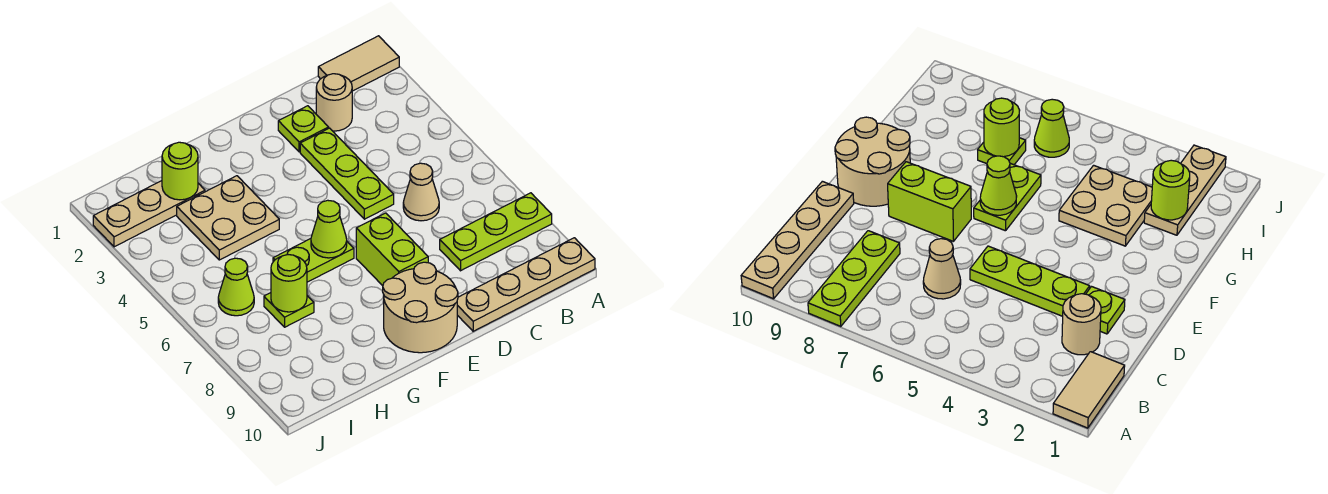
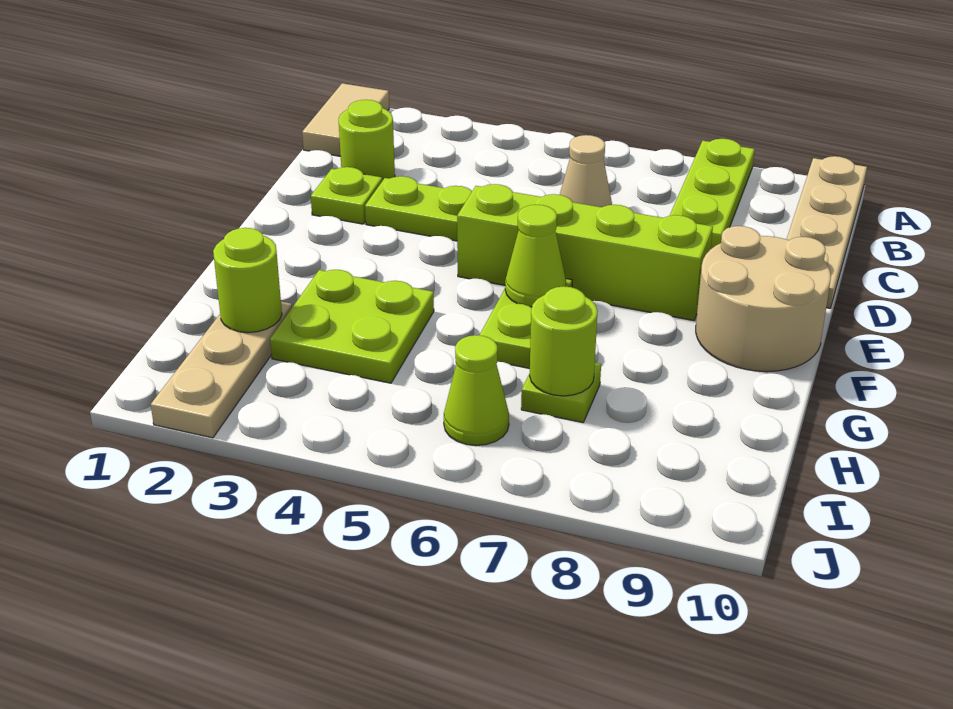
tan round brick C2 level 1 -> lime round brick C2 level 1
lime brick E7:E8 level 1 -> lime brick E5:E8 level 1
tan plate G3:H4 level 1 -> lime plate G3:H4 level 1

